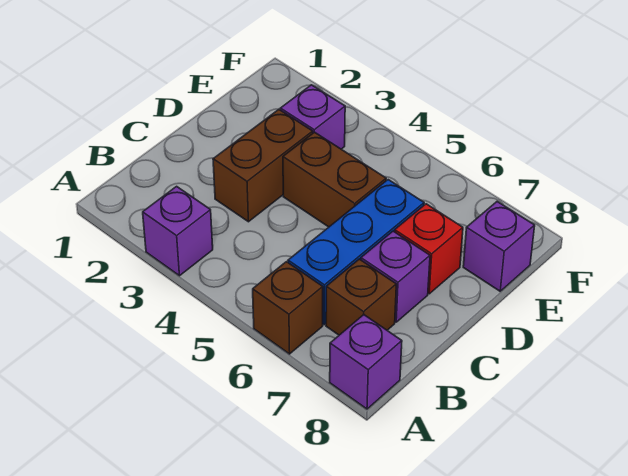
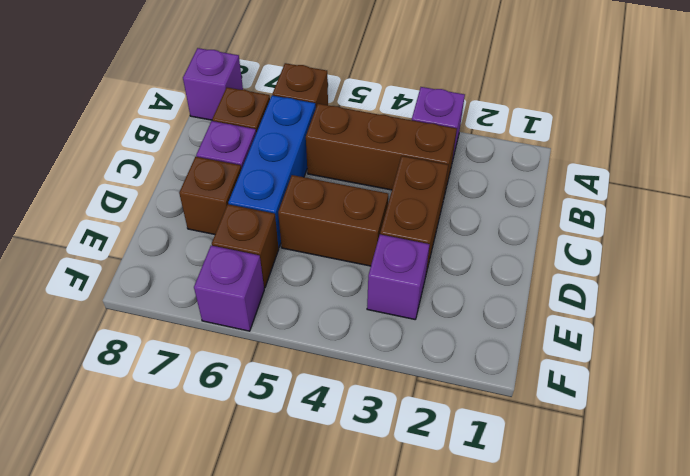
none -> brown brick B3:B5 level 1
red brick D7 level 1 -> brown brick D7 level 1
none -> brown brick E6 level 1
purple brick E8 level 1 -> purple brick F6 level 1

